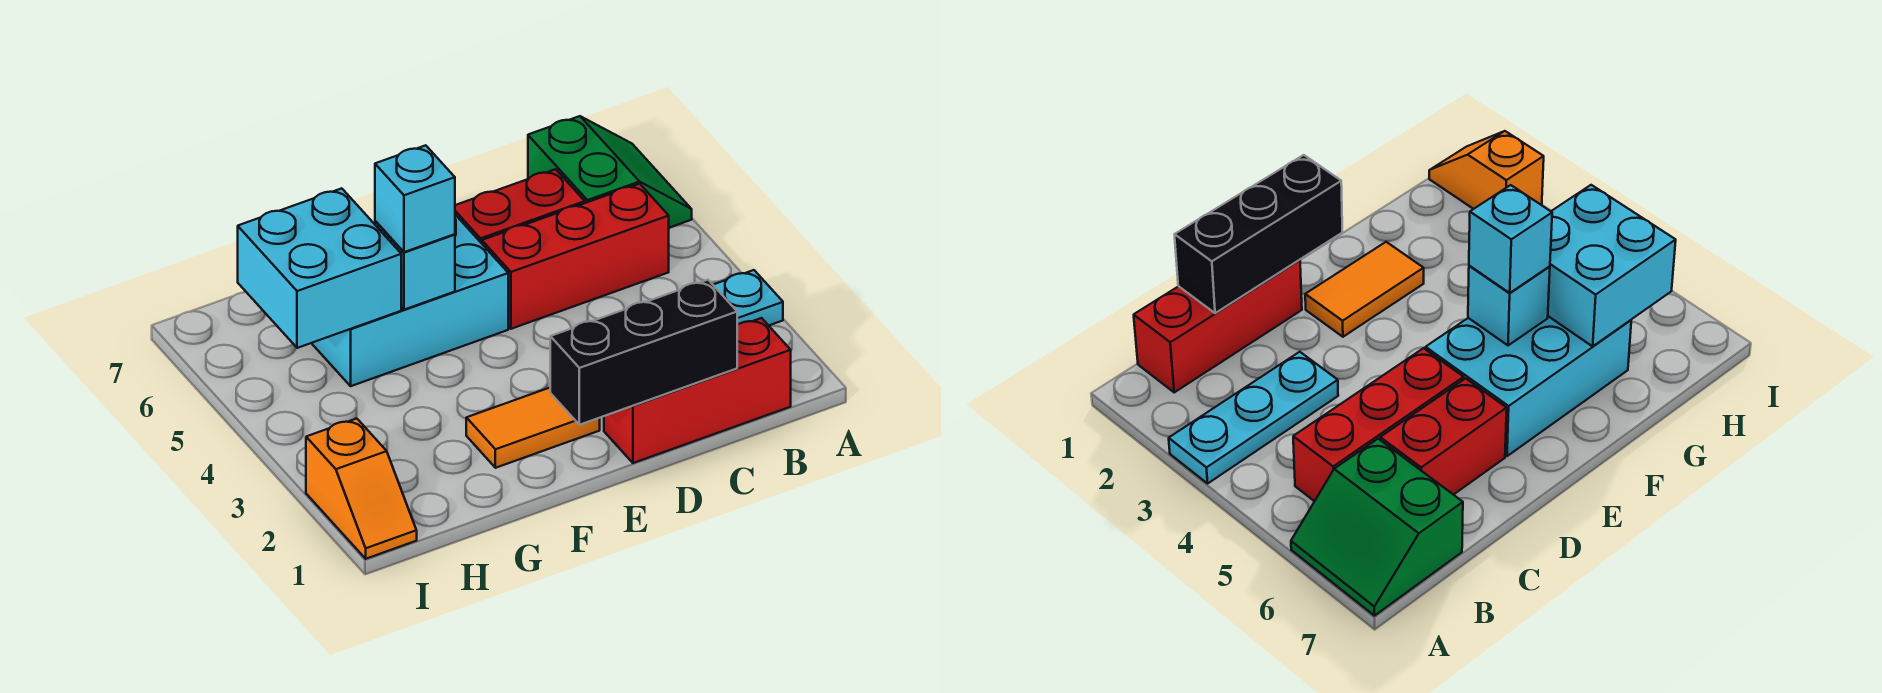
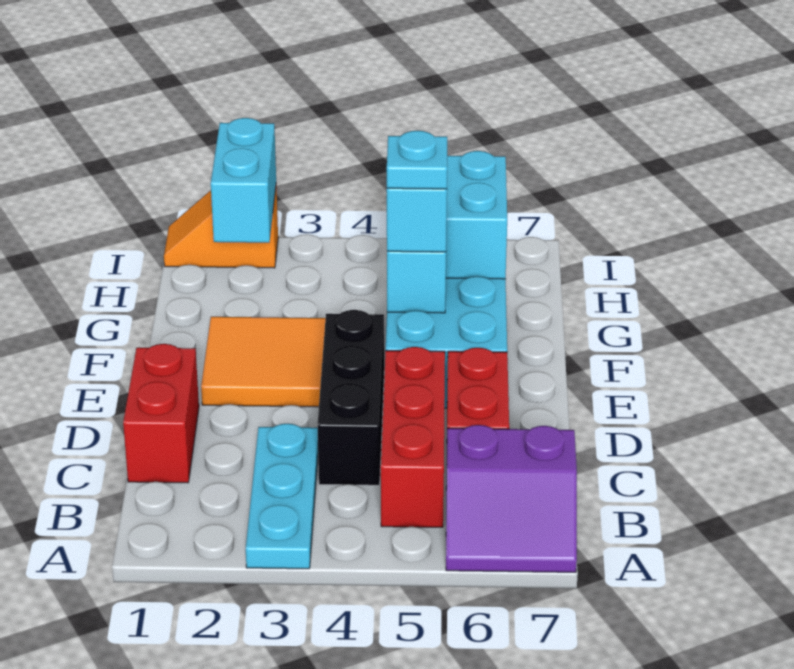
green slope A6:B7 level 1 top B -> purple slope A6:B7 level 1 top B
red brick B1:D1 level 1 -> red brick C1:D1 level 1
black brick C1:E1 level 2 -> black brick C4:E4 level 1
orange tile E2:F2 level 1 -> orange tile E2:F3 level 1
none -> cyan plate F5 level 4
none -> cyan brick H2:I2 level 2

